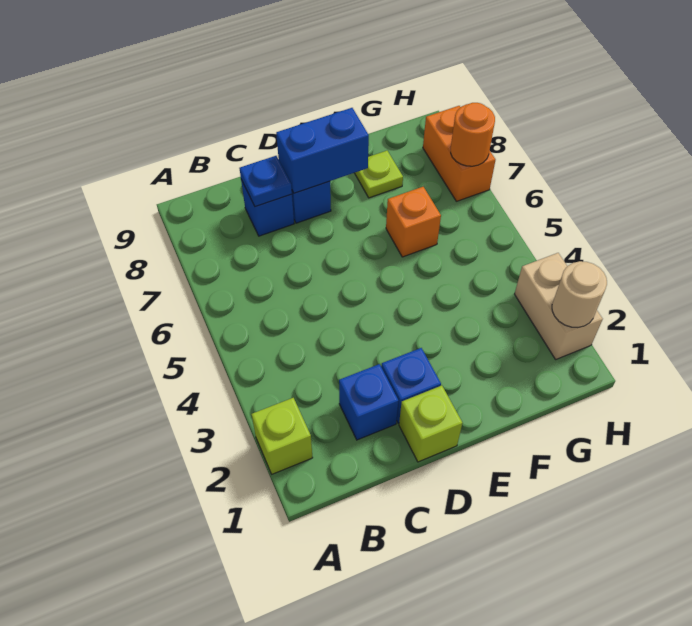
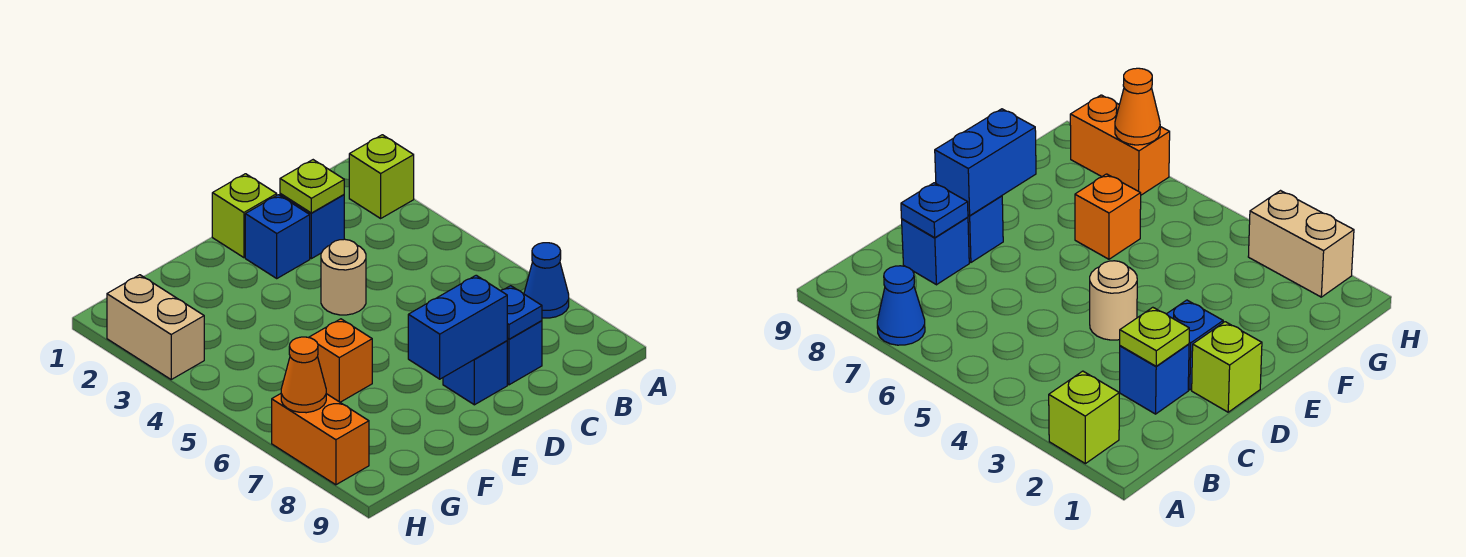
none -> blue cone A7 level 1
lime plate F8 level 1 -> lime plate C2 level 2
tan round brick H2 level 2 -> tan round brick D4 level 1
orange round brick H7 level 2 -> orange cone H7 level 2

